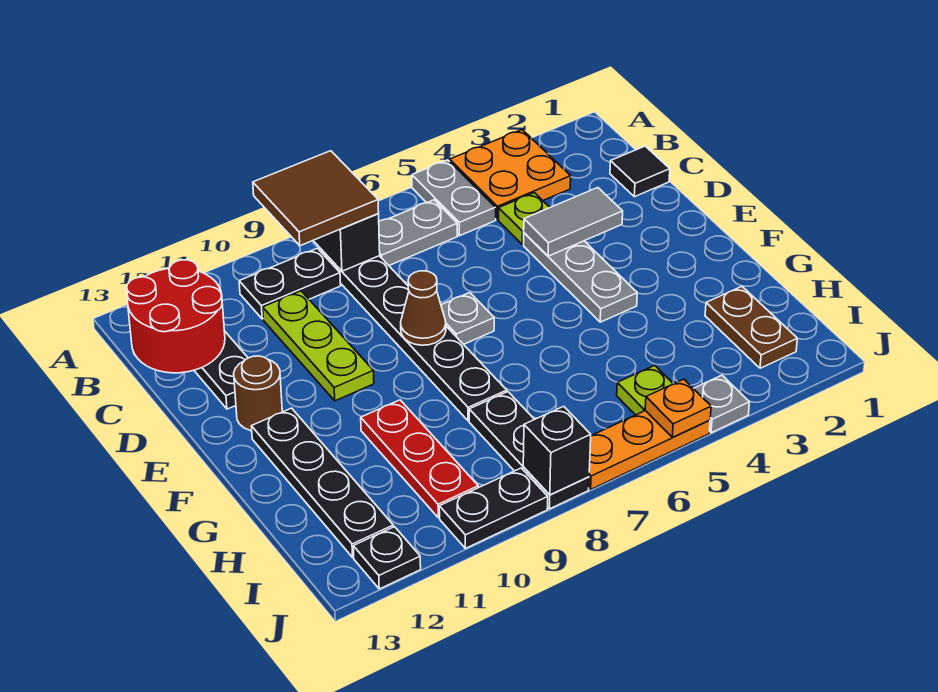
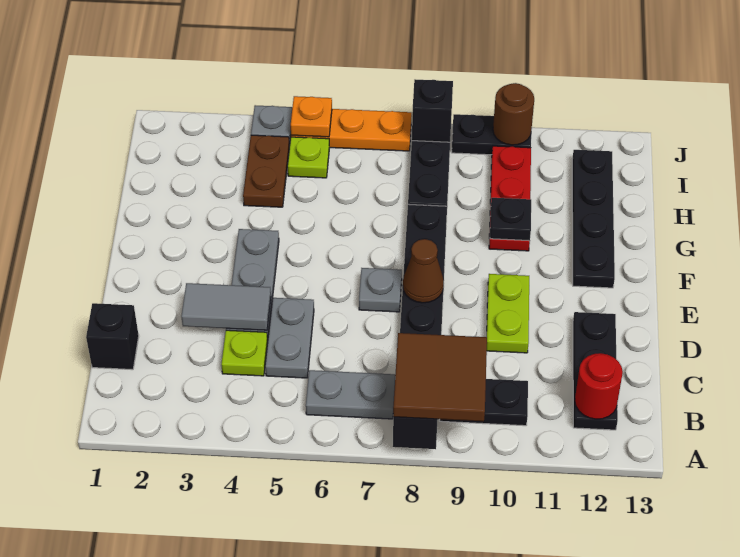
orange plate A3:B4 level 1 -> none
grey plate A5:B5 level 1 -> grey plate C5:D5 level 1
red round brick B12:C13 level 2 -> red round brick B12 level 2
black tile C1 level 1 -> black brick C1 level 1
lime plate C10:E10 level 1 -> lime plate D10:E10 level 1
brown round brick E12 level 1 -> brown round brick J10 level 2
brown plate H2:I2 level 1 -> brown plate H4:I4 level 1
black plate J12 level 1 -> black plate G10 level 2

